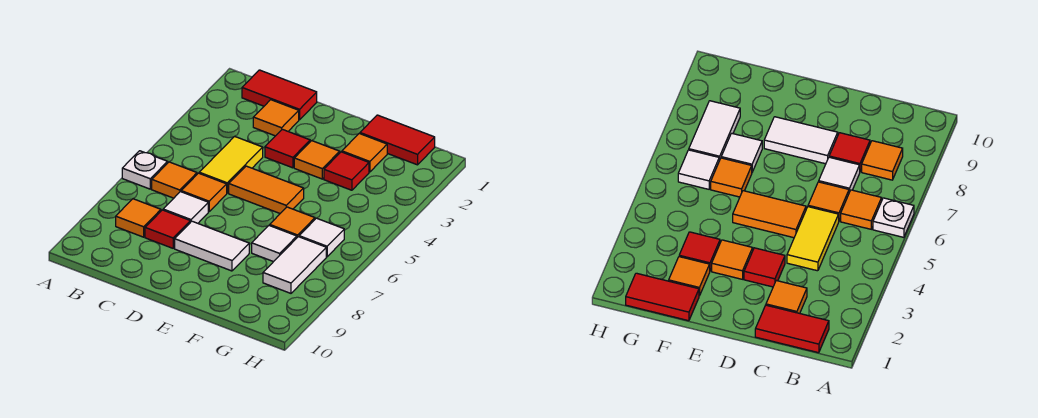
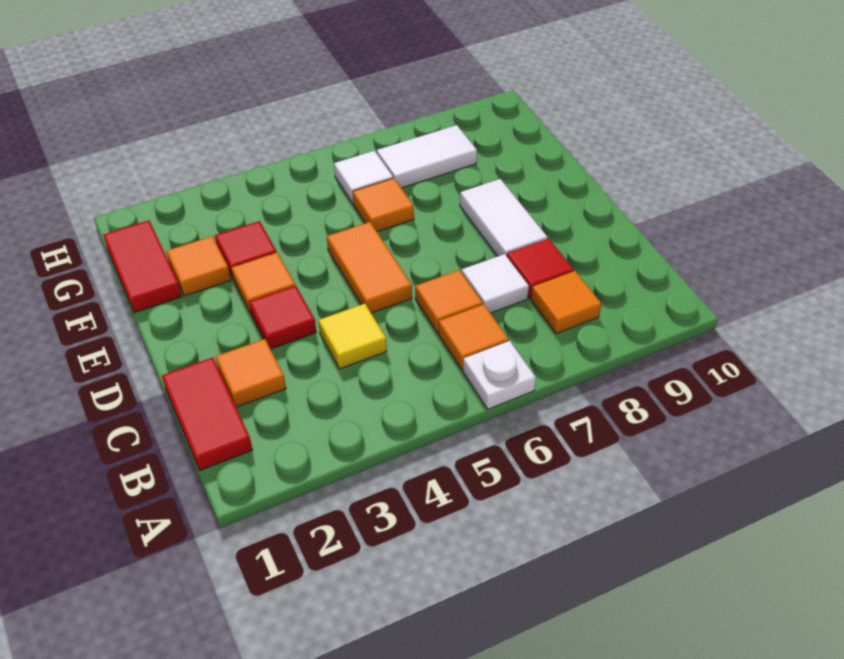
yellow tile C4:C5 level 1 -> yellow tile C4 level 1
white tile F7 level 1 -> none

